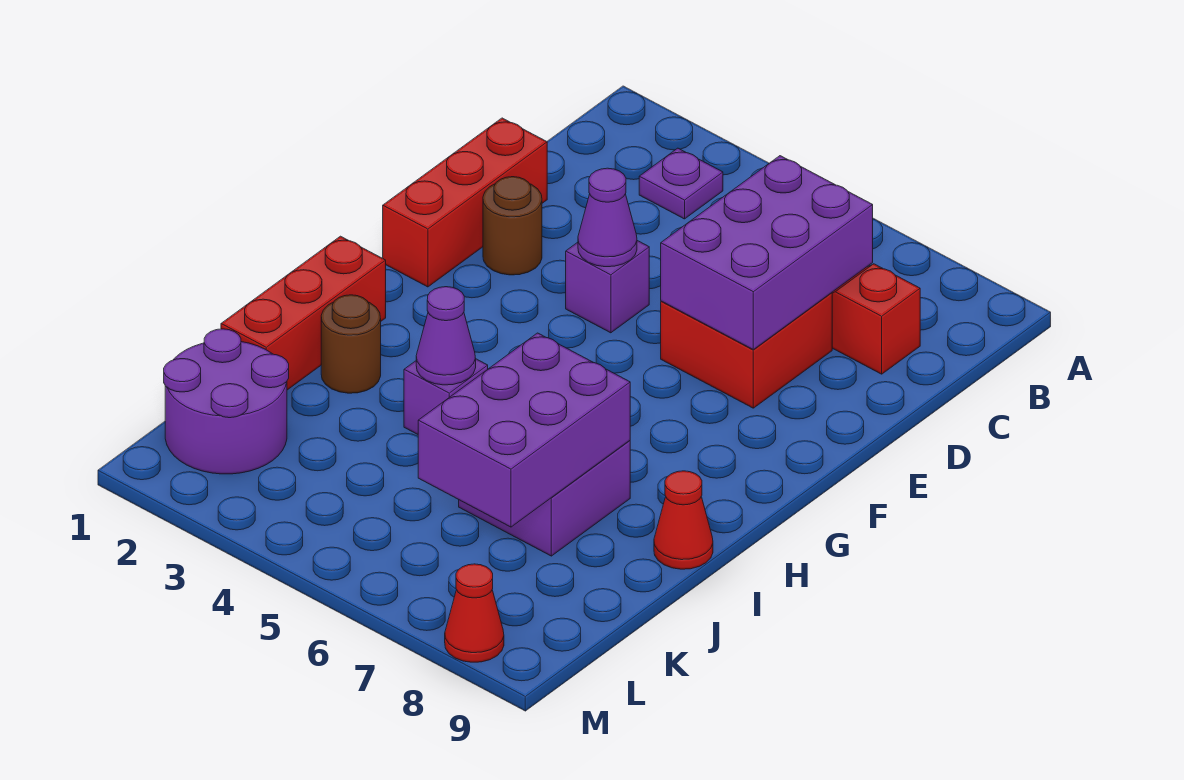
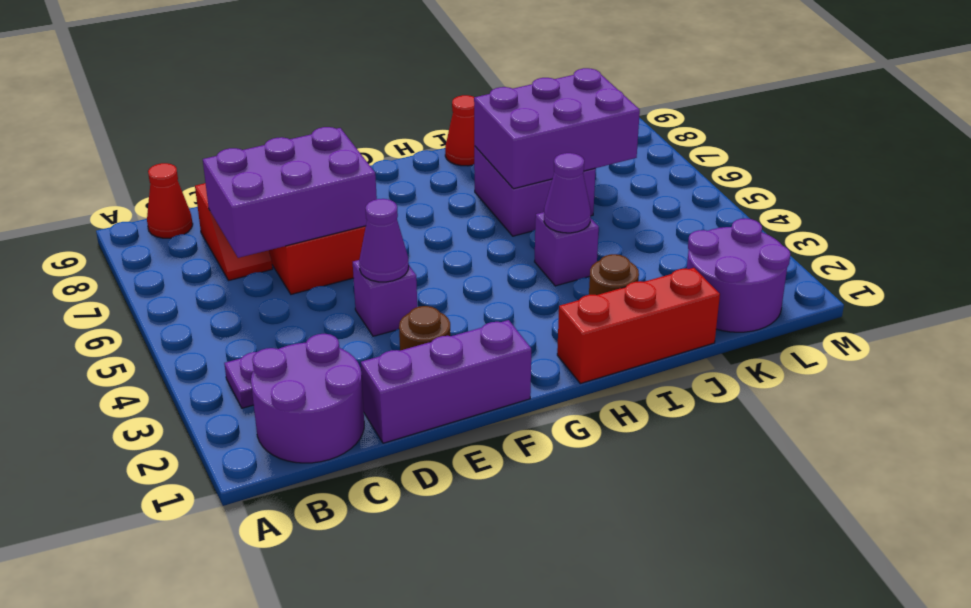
none -> purple round brick B1:C2 level 1
red brick D1:F1 level 1 -> purple brick D1:F1 level 1
red cone M8 level 1 -> red cone B9 level 1

